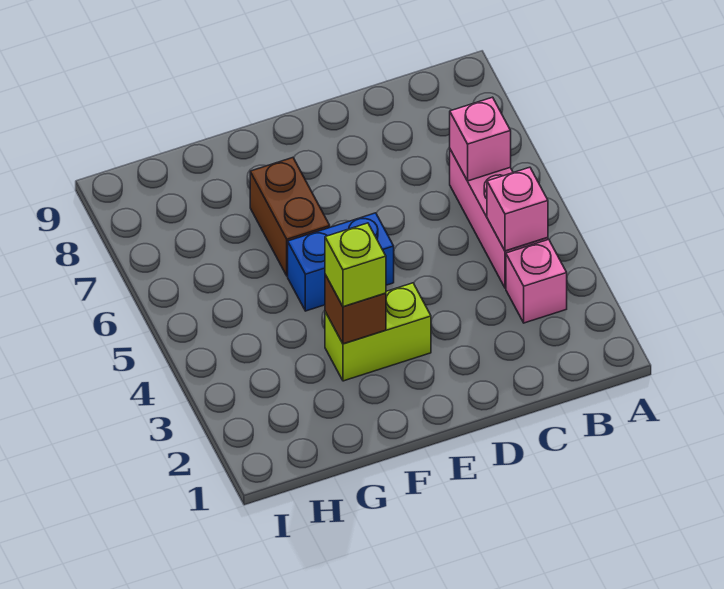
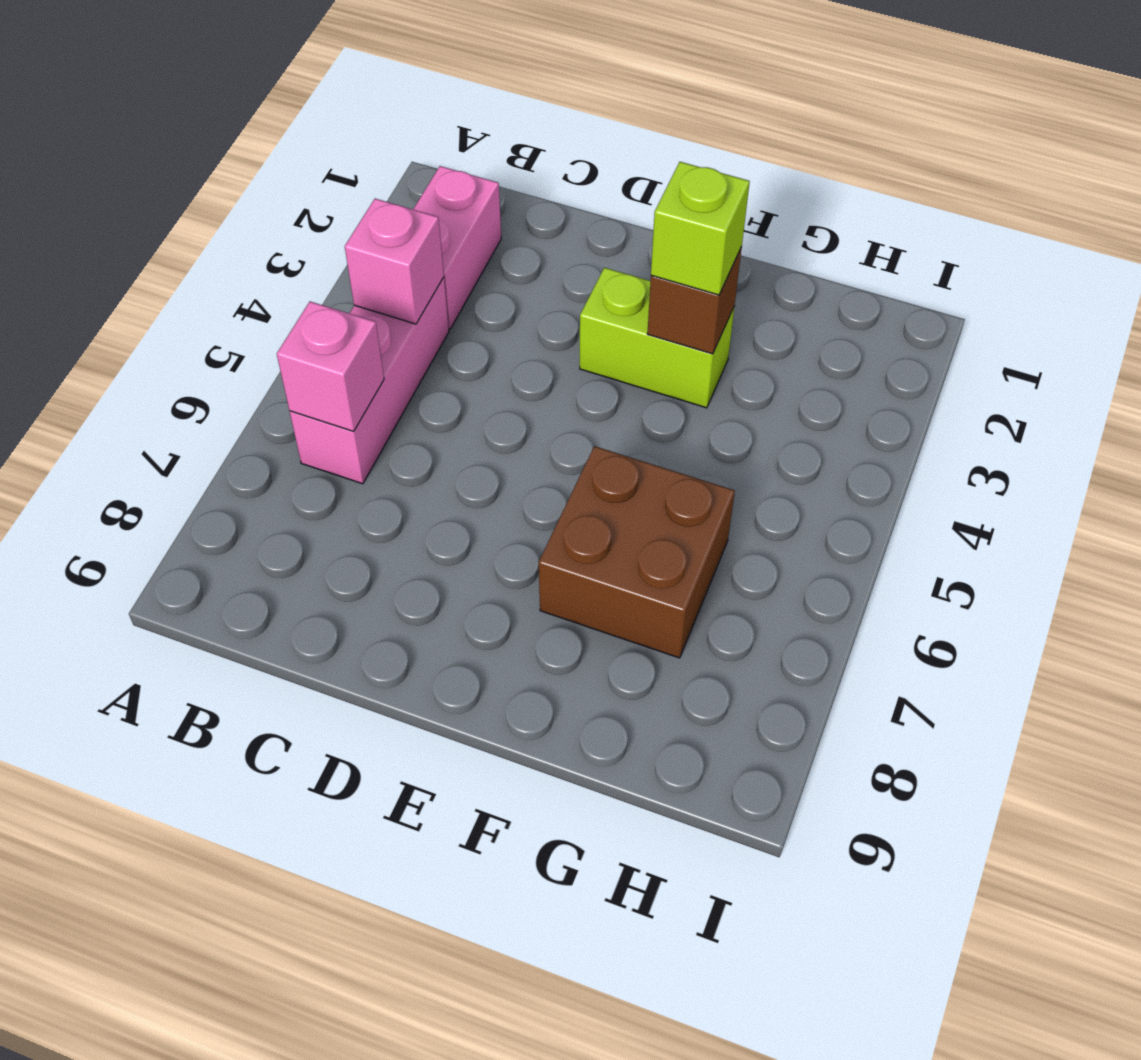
pink brick B3 level 1 -> pink brick B2:B3 level 1
blue brick E5:F5 level 1 -> none
brown brick F6:F7 level 1 -> brown brick F6:G7 level 1

